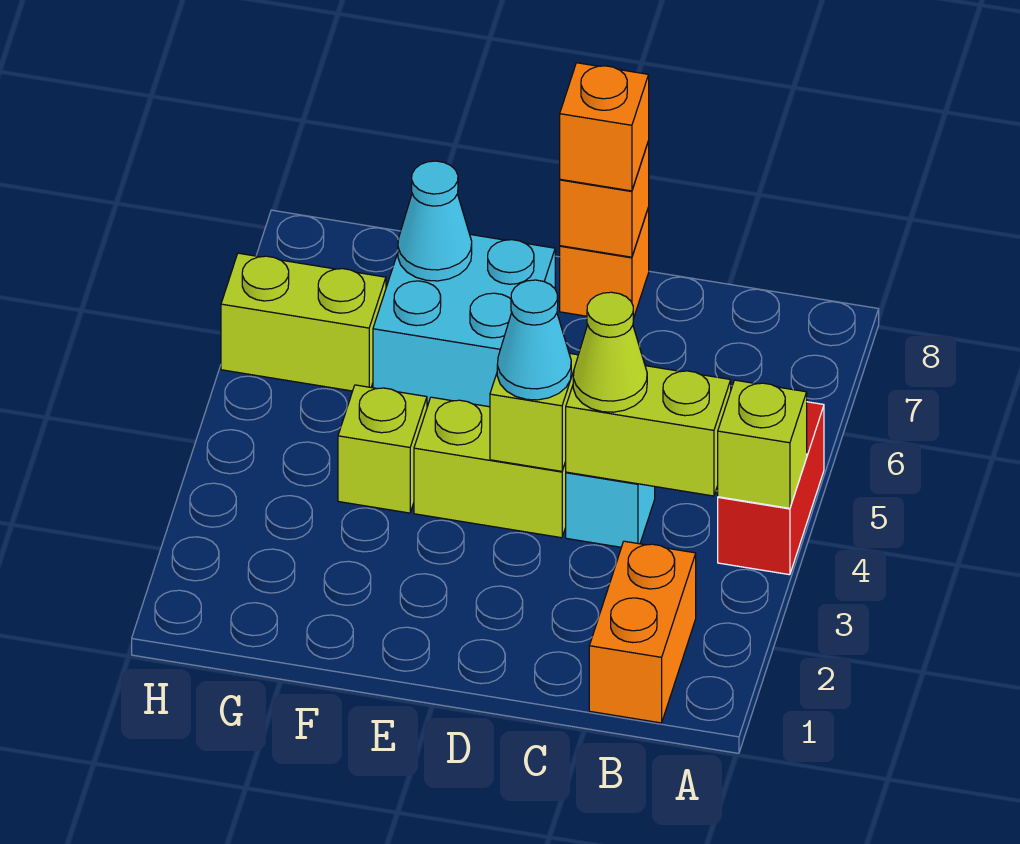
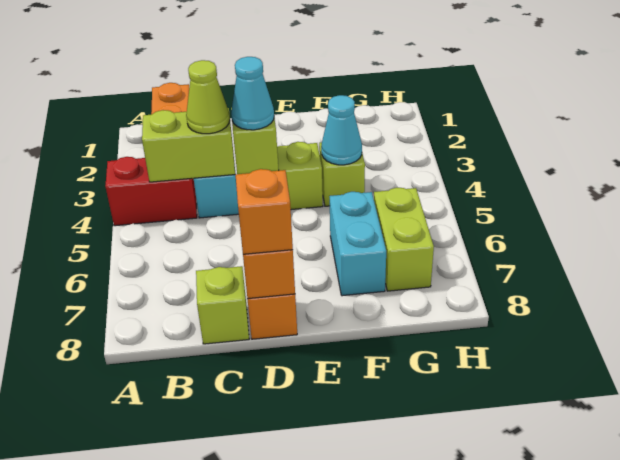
red brick A4:A5 level 1 -> red brick A4:B4 level 1
lime brick A4 level 2 -> lime brick C8 level 1
cyan brick E6:F7 level 1 -> cyan brick F6:F7 level 1
cyan cone F7 level 2 -> cyan cone F4 level 2
lime brick G6:H6 level 1 -> lime brick G6:G7 level 1

